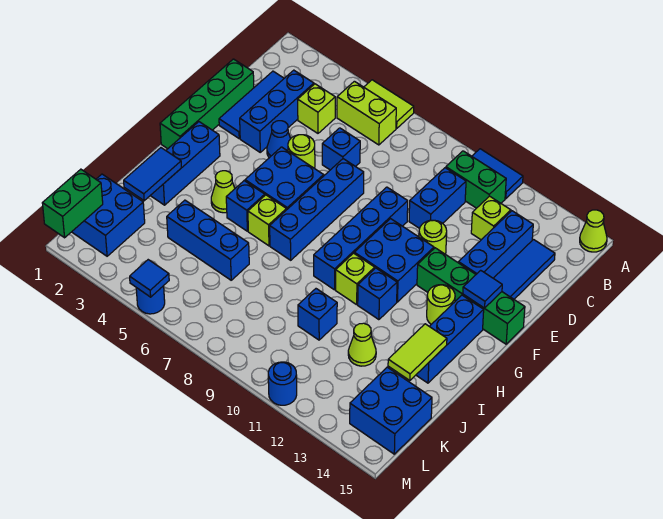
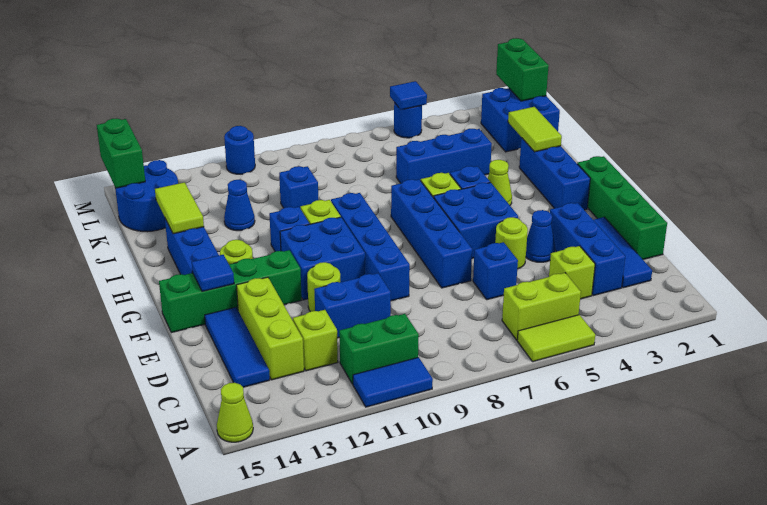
blue brick C10:D10 level 1 -> blue brick D10:D11 level 1
blue brick C13:E13 level 1 -> lime brick C13:E13 level 1
blue tile I2:J2 level 2 -> lime tile I2:J2 level 2
lime cone J12 level 1 -> blue cone J12 level 1
blue brick K14:L15 level 1 -> blue round brick K14:L15 level 1
none -> green brick L15:M15 level 2

